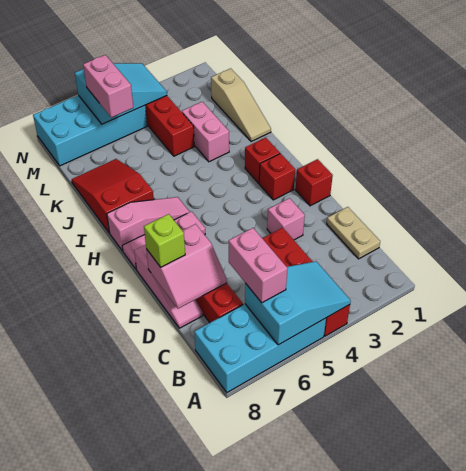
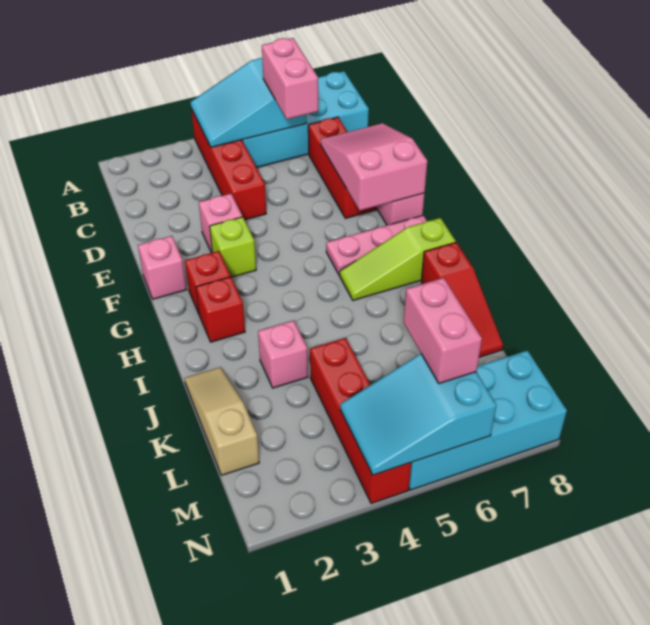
tan plate C1:D1 level 1 -> none
pink slope D7:E8 level 2 top E -> pink slope D7:F8 level 2 top F
lime brick E8 level 3 -> lime brick F3 level 1
red brick F1 level 1 -> pink brick F1 level 1
pink slope H6:H8 level 1 top 8 -> lime slope H6:H8 level 1 top 8
red slope I7:K8 level 1 top I -> red slope I8:K8 level 1 top I
pink brick J3:K3 level 1 -> pink brick J3 level 1

